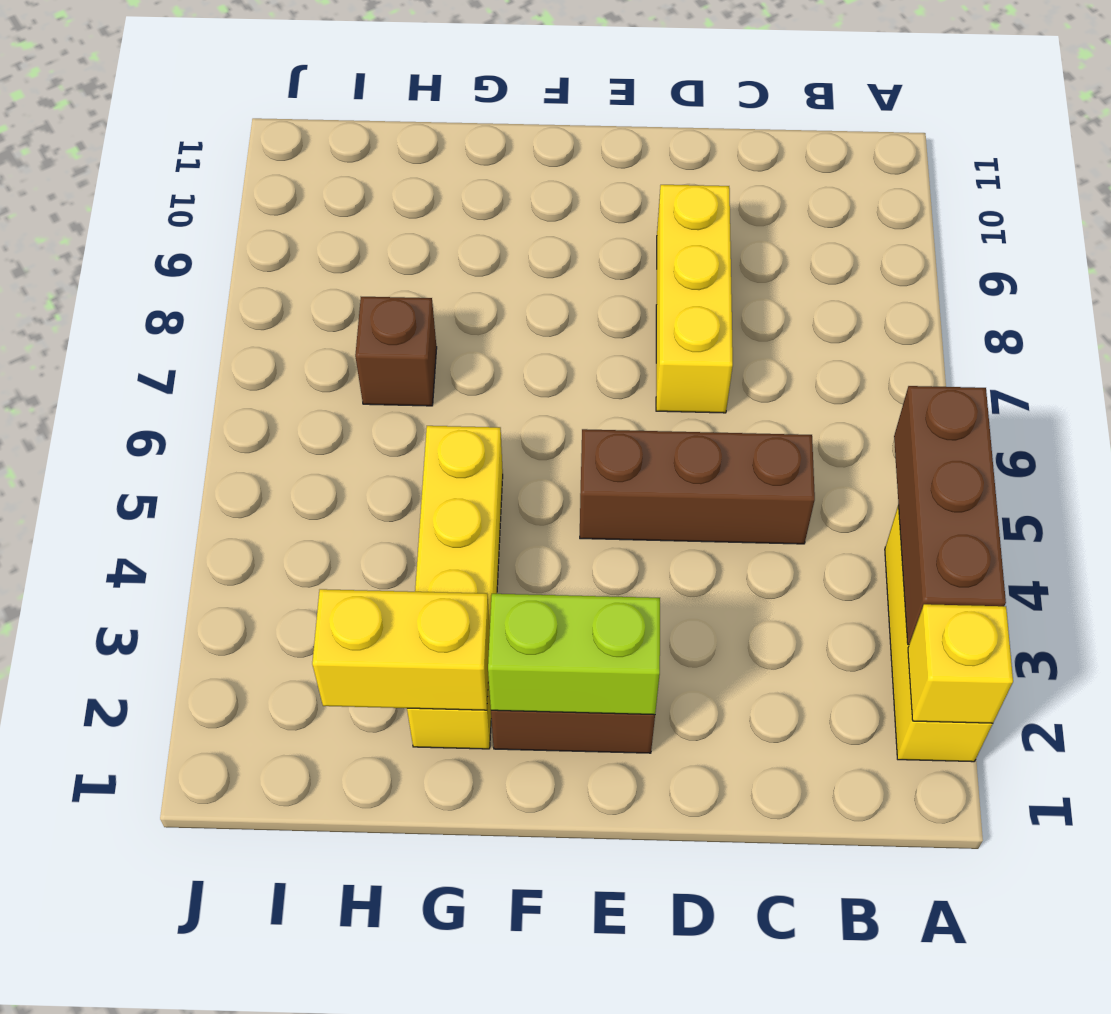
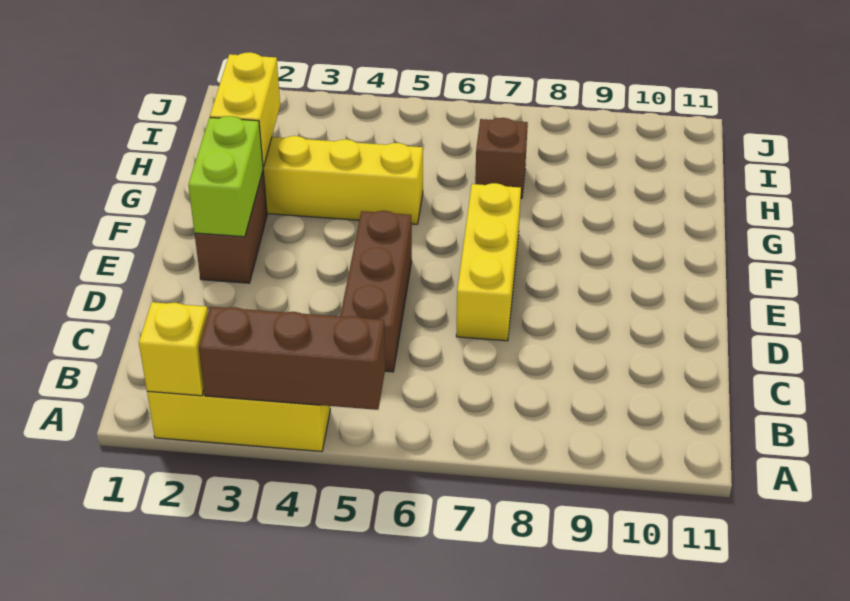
yellow brick D7:D9 level 1 -> yellow brick D7:F7 level 1

